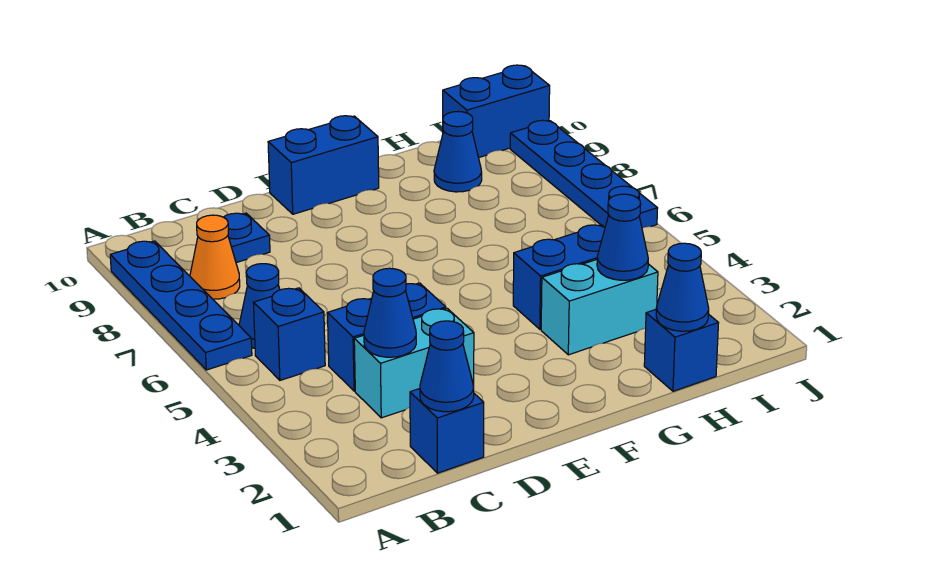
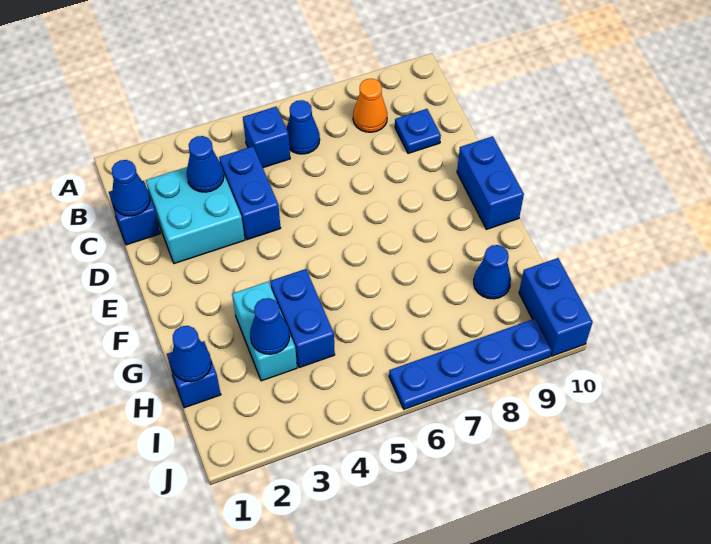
blue plate A6:A9 level 1 -> none
cyan brick C3:D3 level 1 -> cyan brick C2:D3 level 1

